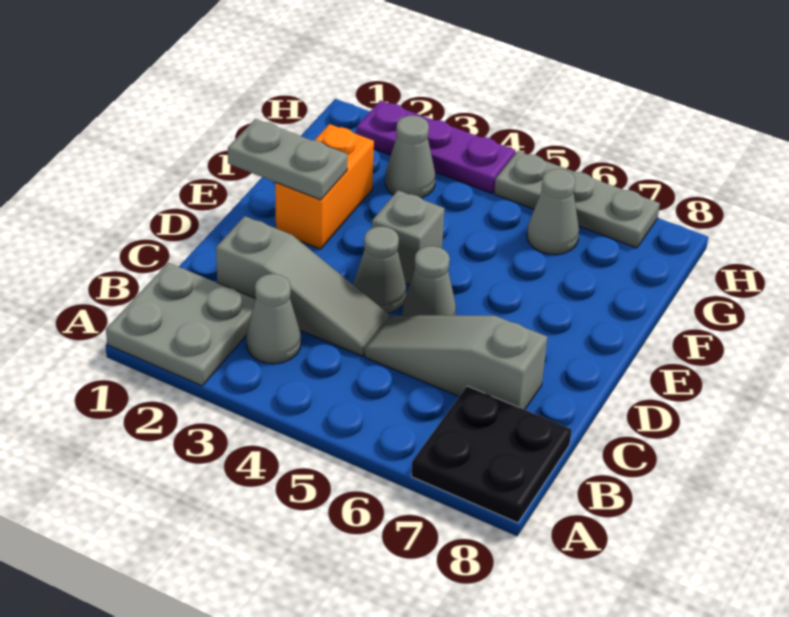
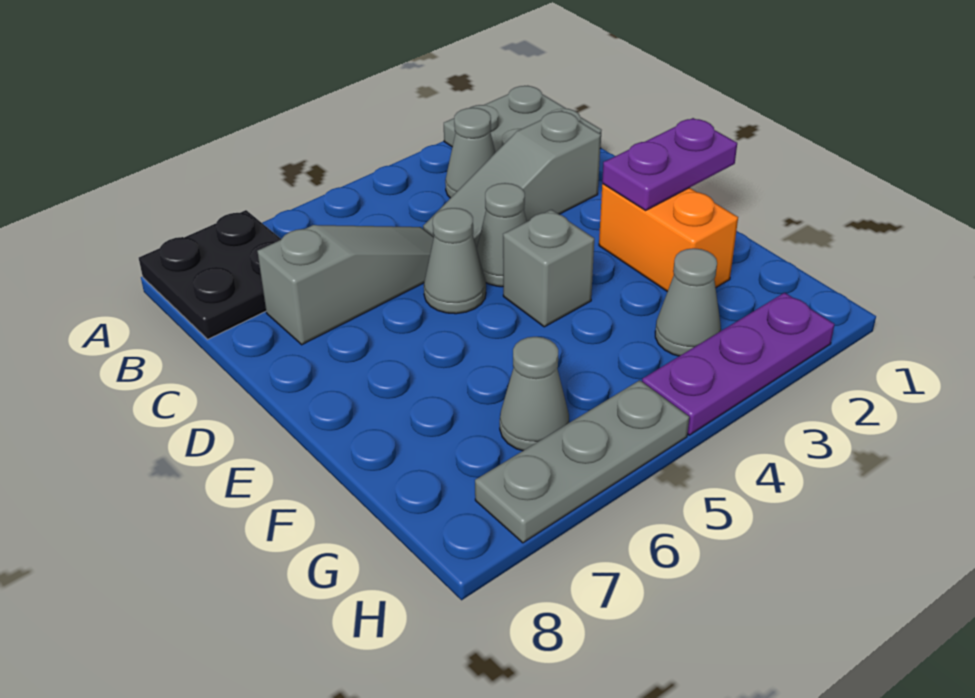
grey plate E1:E2 level 2 -> purple plate E1:E2 level 2

